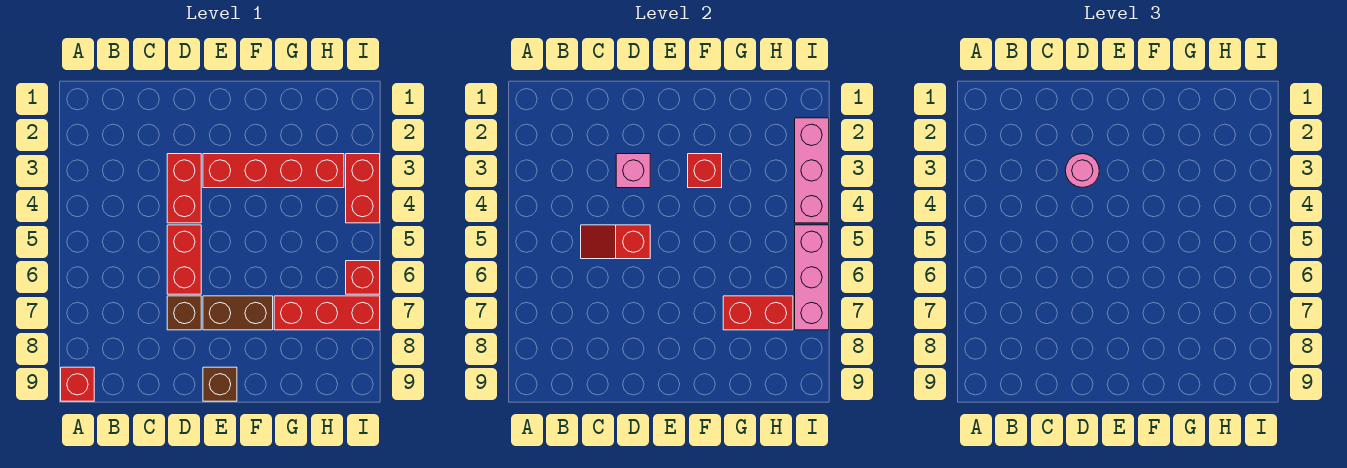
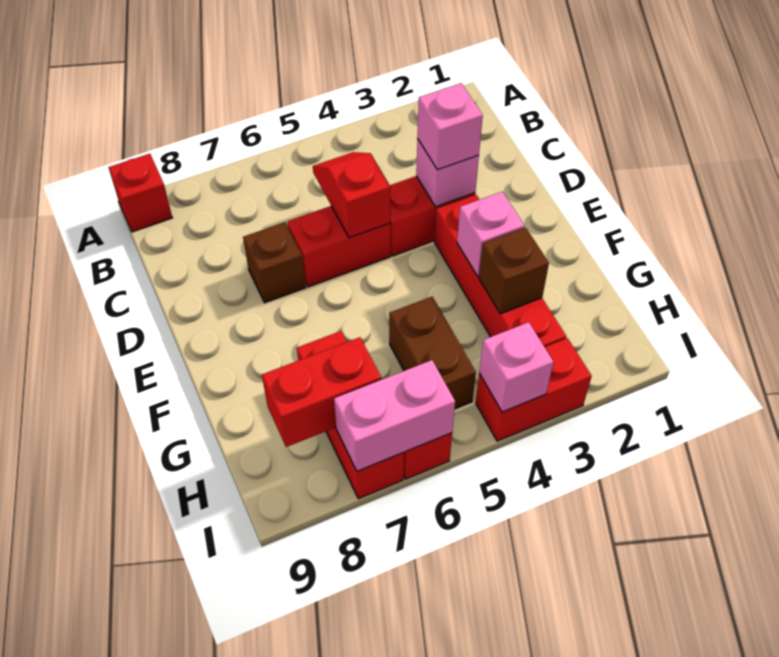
pink round brick D3 level 3 -> pink brick D3 level 3
brown brick E7:F7 level 1 -> brown brick G5:H5 level 1
brown brick E9 level 1 -> brown brick G3 level 2
red brick F3 level 2 -> pink brick F3 level 2
red brick G7:H7 level 2 -> red brick H7:H8 level 2
pink brick I2:I4 level 2 -> pink brick I4 level 2
pink brick I5:I7 level 2 -> pink brick I6:I7 level 2

